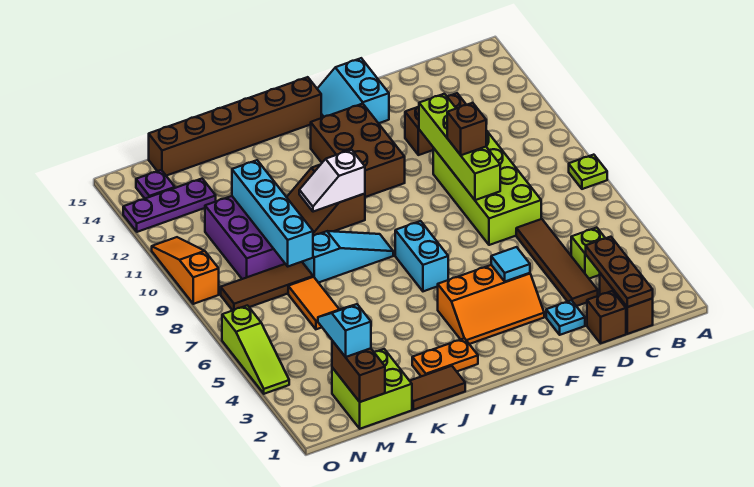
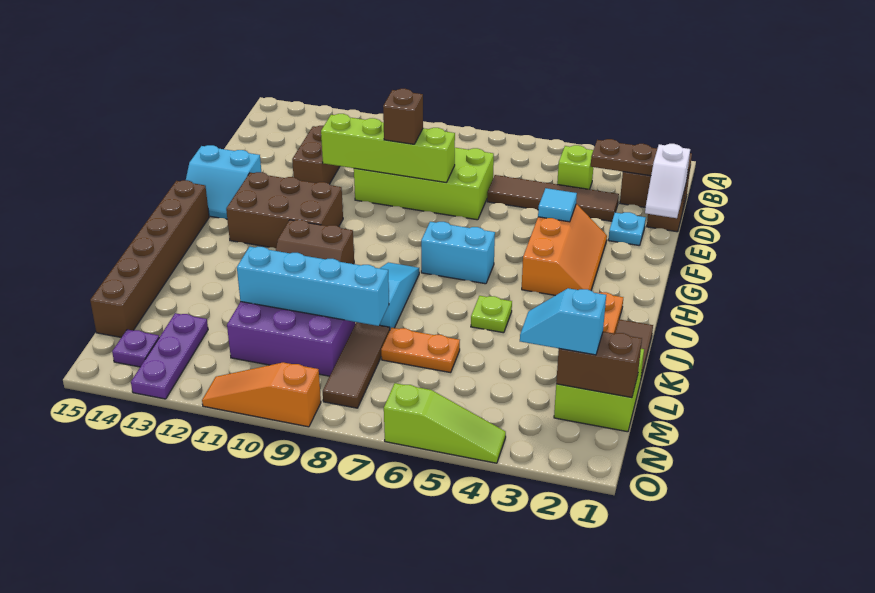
lime plate A8 level 1 -> lime plate J5 level 1
white slope I10:J10 level 2 top I -> white slope D1:E1 level 2 top D
orange tile L6:L7 level 1 -> orange plate L6:L7 level 1

